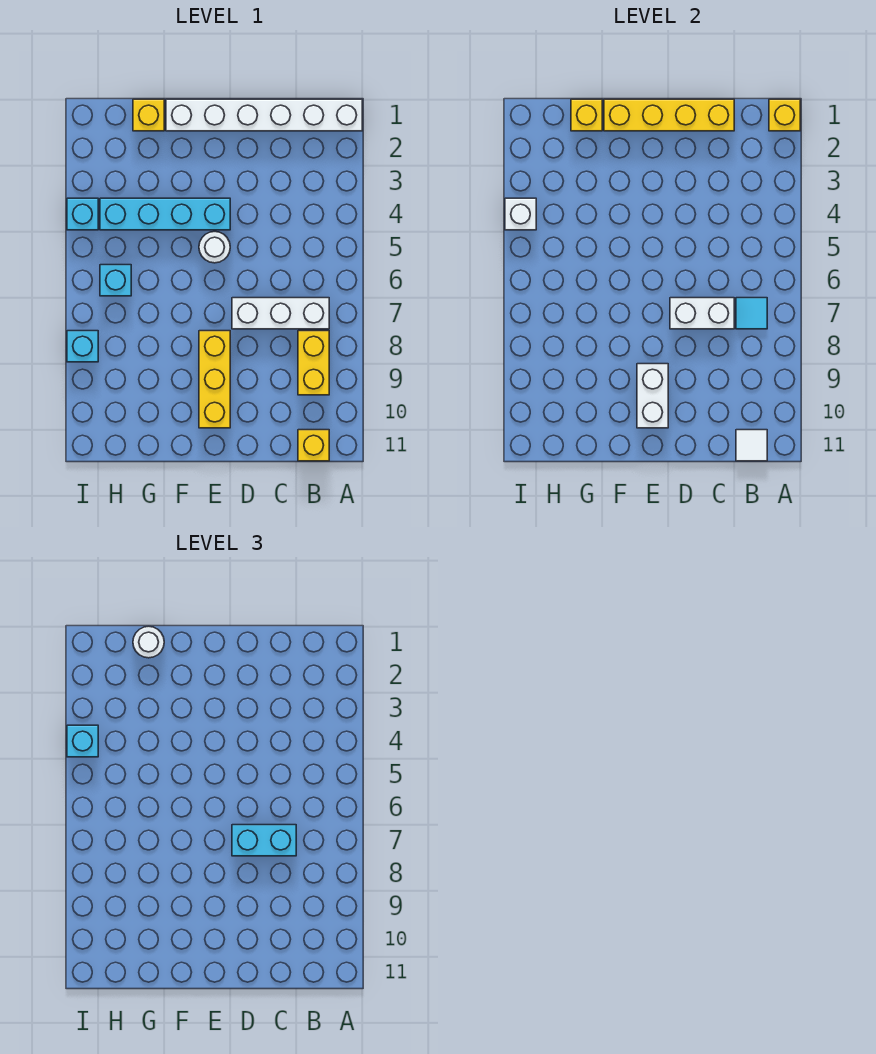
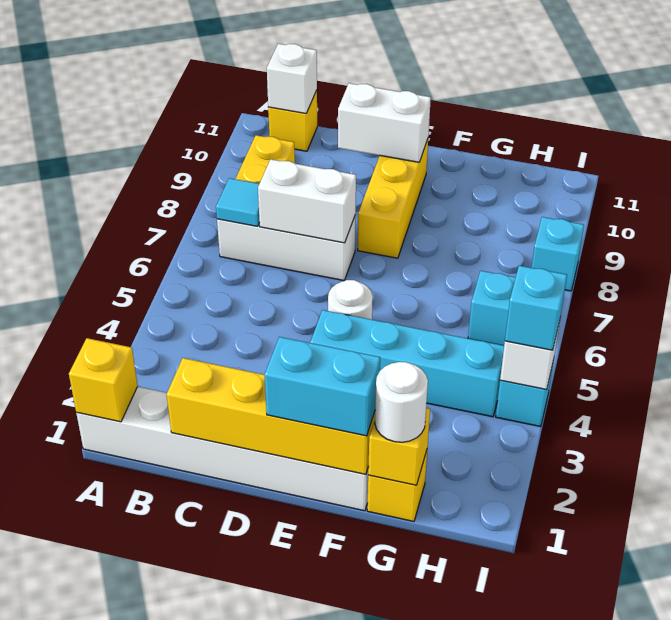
white tile B11 level 2 -> white brick B11 level 2
cyan brick C7:D7 level 3 -> cyan brick E1:F1 level 3
white brick E9:E10 level 2 -> white brick D10:E10 level 2

